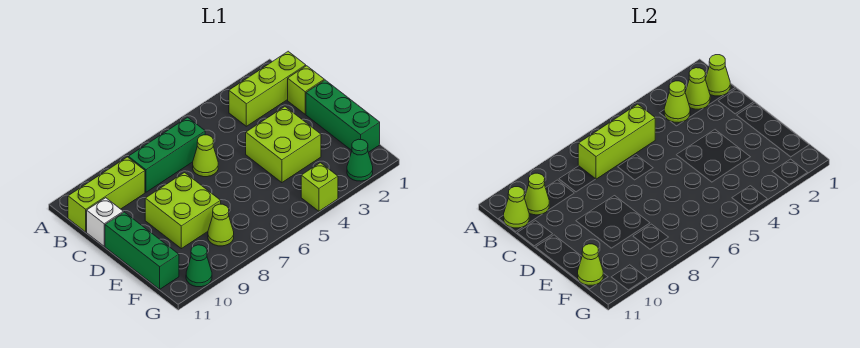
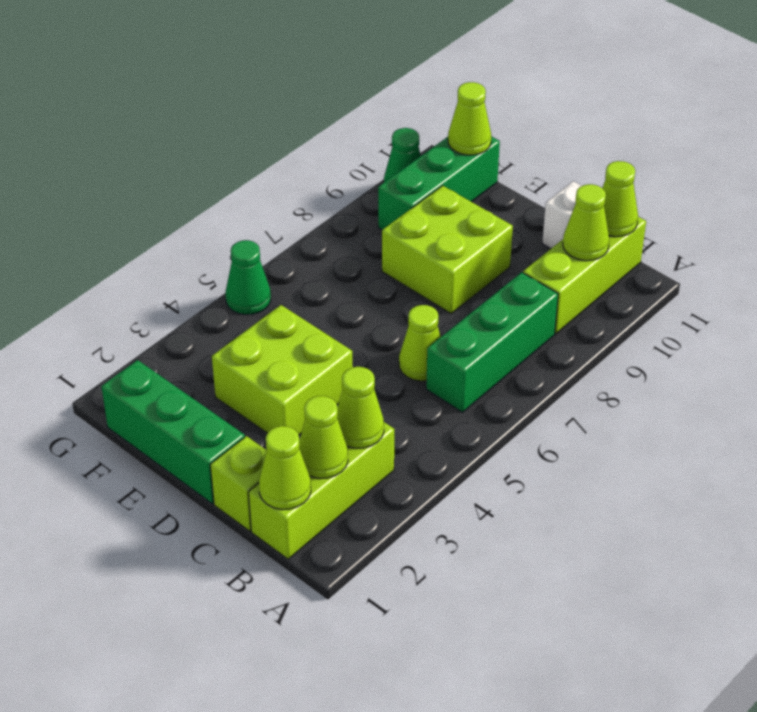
lime brick B5:B7 level 2 -> none
green brick D11:F11 level 1 -> green brick F9:F11 level 1
lime cone F8 level 1 -> none
green cone G2 level 1 -> green cone G5 level 1
lime brick G4 level 1 -> none

